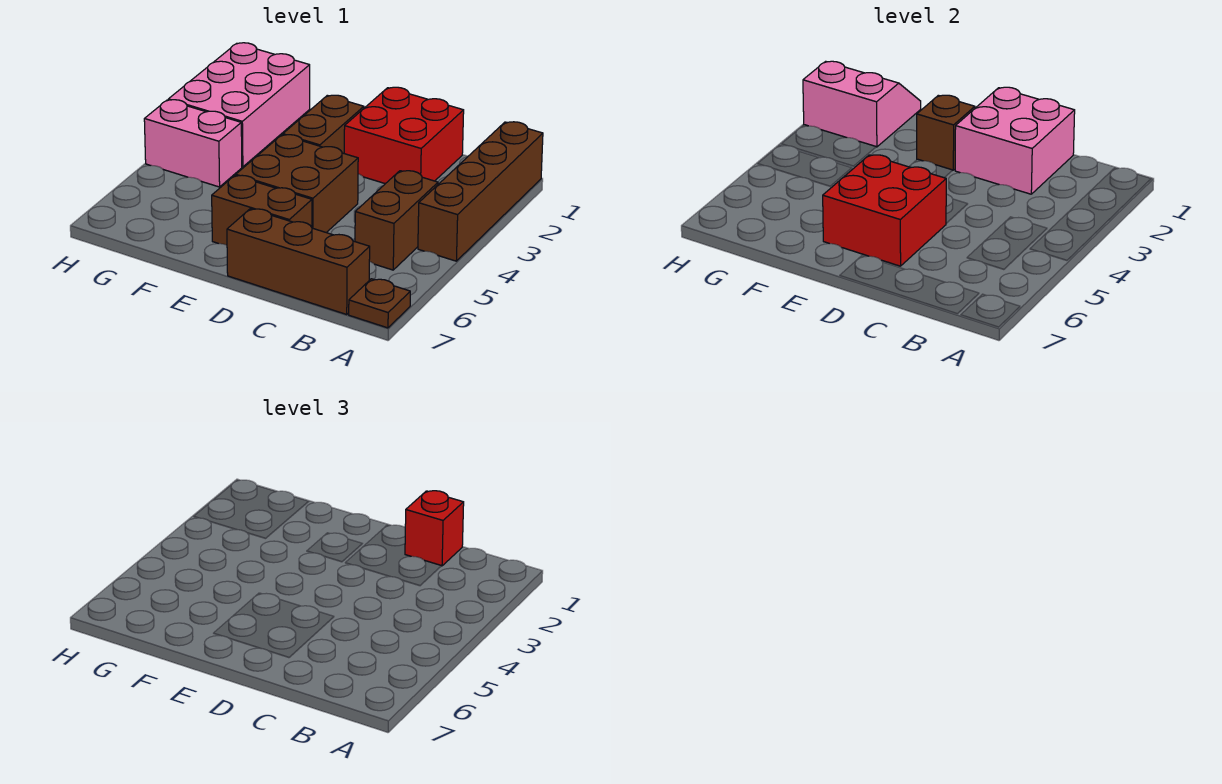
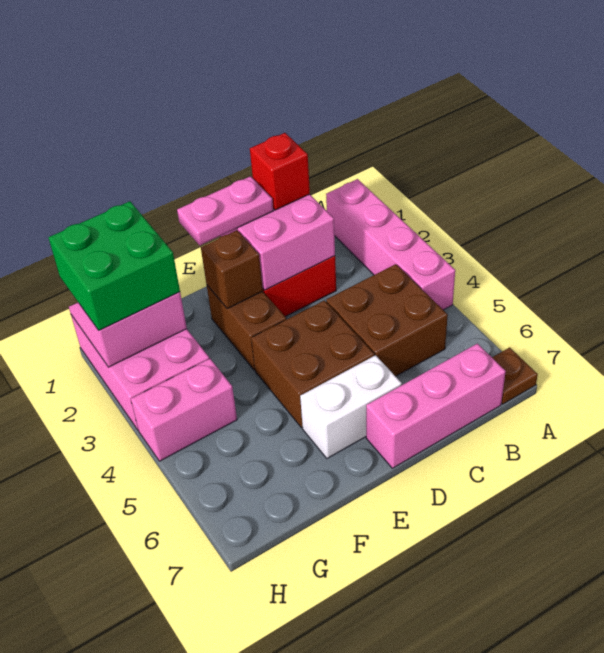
brown brick A1:A4 level 1 -> pink brick A1:A4 level 1
brown brick B4:B5 level 1 -> brown brick B4:C5 level 1
brown brick B7:D7 level 1 -> pink brick B7:D7 level 1
none -> pink plate D1:E1 level 3
red brick D5:E6 level 2 -> none
brown brick D6:E6 level 1 -> white brick D6:E6 level 1
none -> green brick G1:H2 level 3

